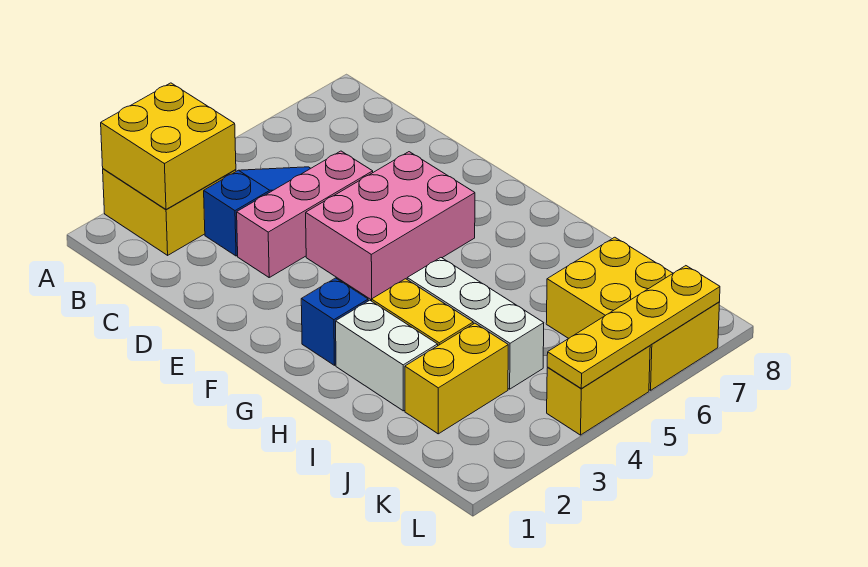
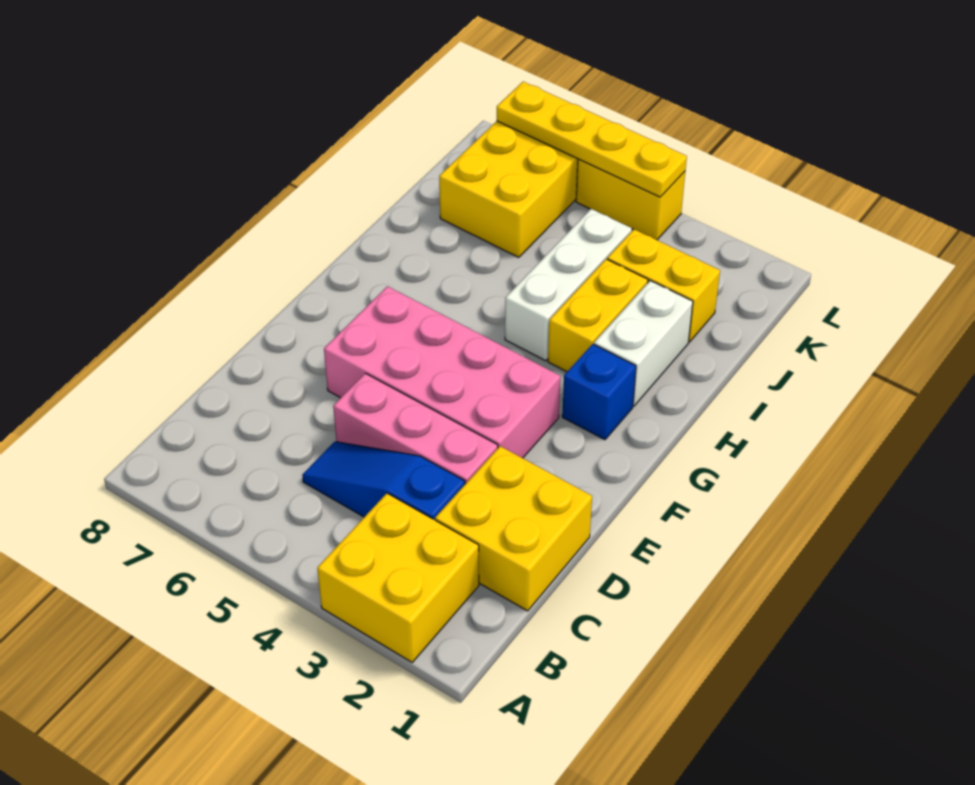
yellow brick A2:B3 level 2 -> yellow brick C1:D2 level 1
pink brick E4:F6 level 1 -> pink brick E3:F6 level 1

